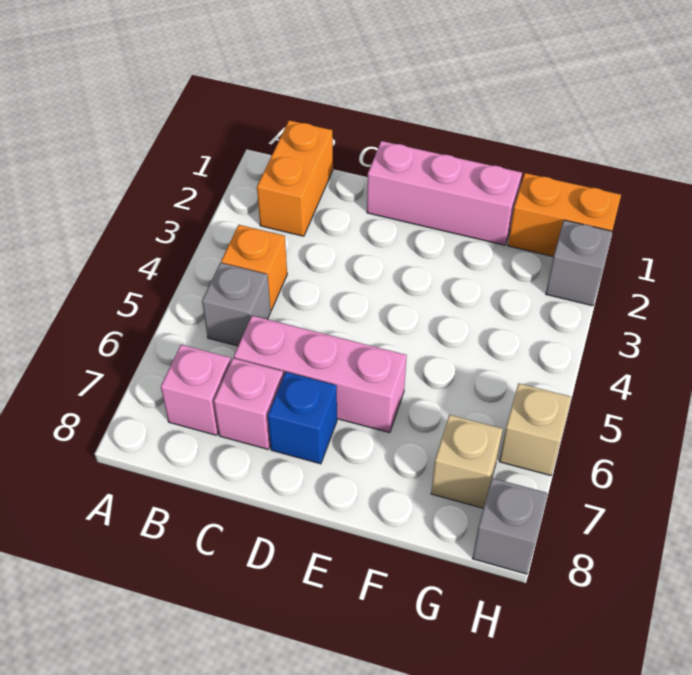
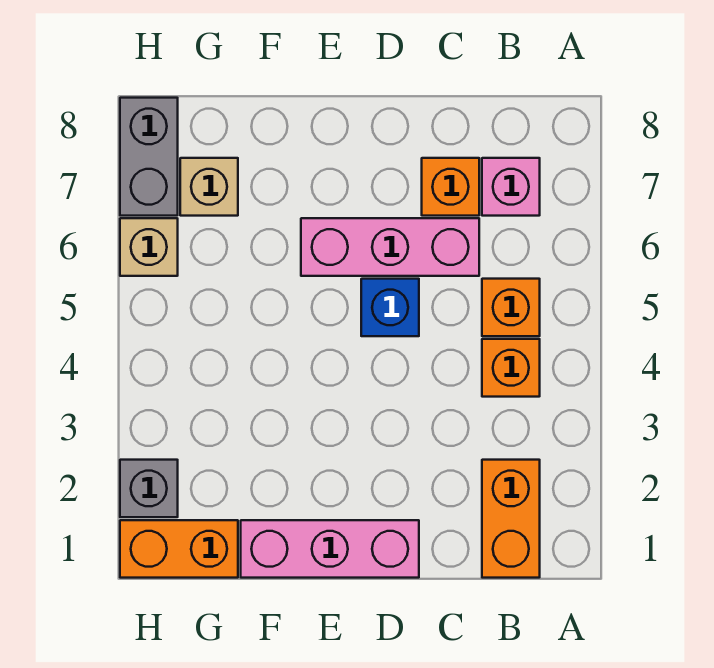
grey brick B5 level 1 -> orange brick B5 level 1
pink brick C7 level 1 -> orange brick C7 level 1
blue brick D7 level 1 -> blue brick D5 level 1
grey brick H8 level 1 -> grey brick H7:H8 level 1

